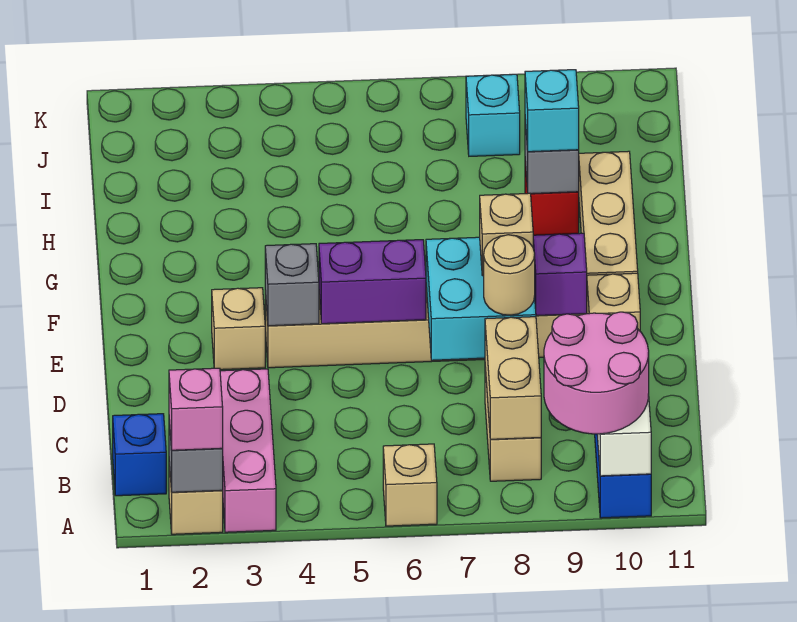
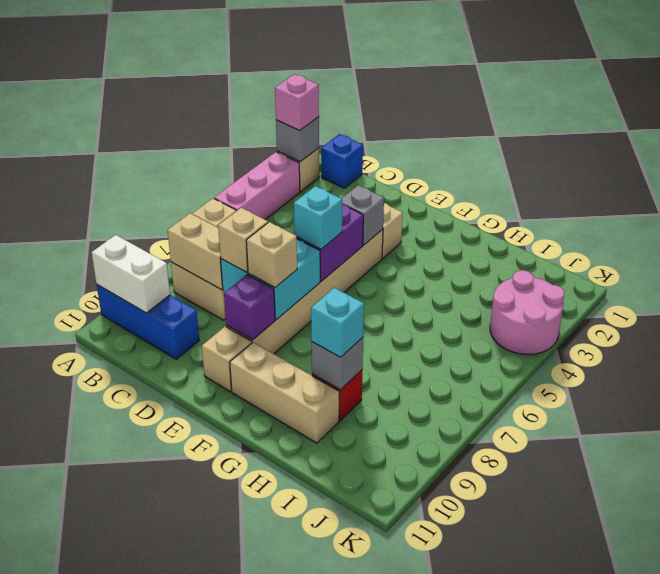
pink brick A3:C3 level 1 -> pink brick A3:A5 level 1
pink round brick A9:B10 level 3 -> pink round brick J3:K4 level 1
tan round brick D8 level 3 -> tan brick D8 level 3
cyan brick J8 level 1 -> cyan brick E6 level 3

